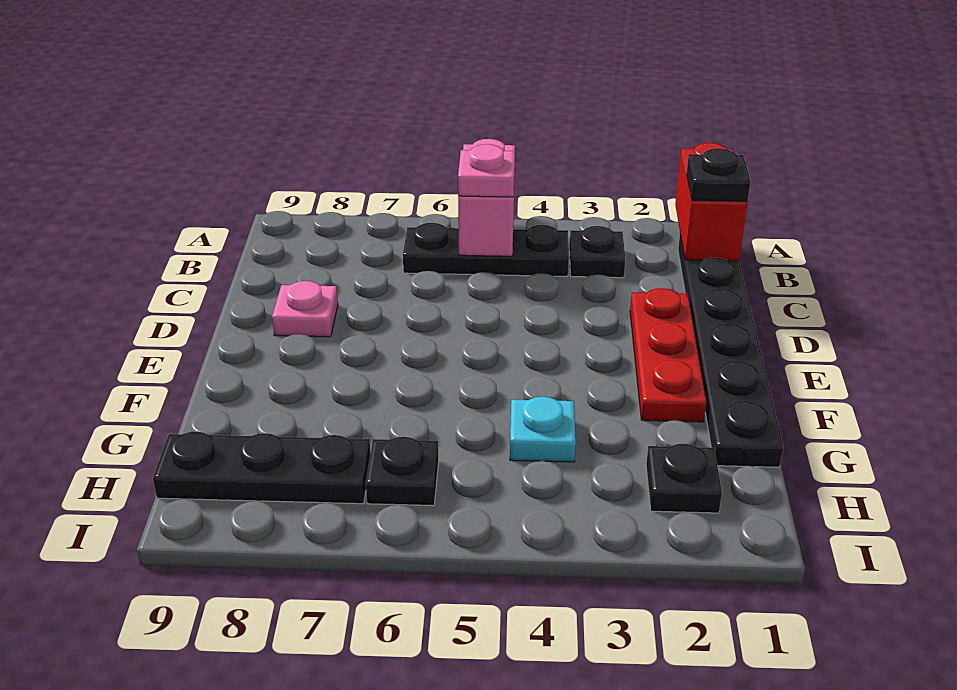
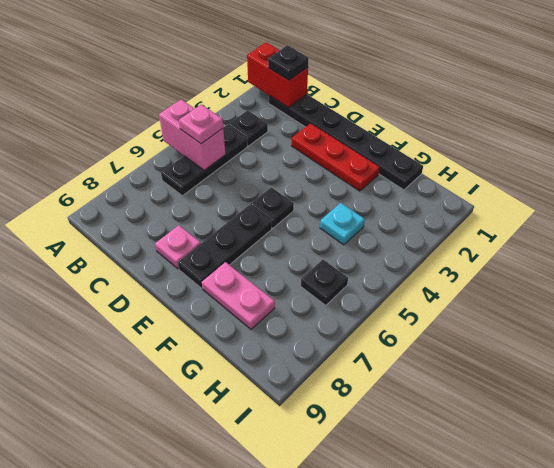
none -> pink plate F8:G8 level 1
black plate H2 level 1 -> black plate E5 level 1
black plate H7:H9 level 1 -> black plate E6:E8 level 1

